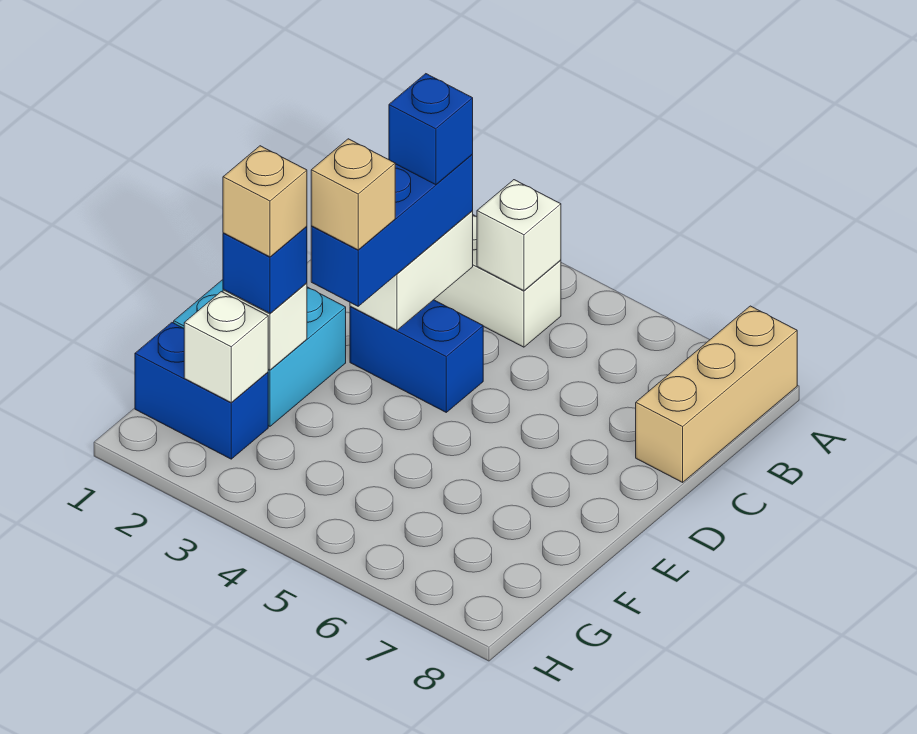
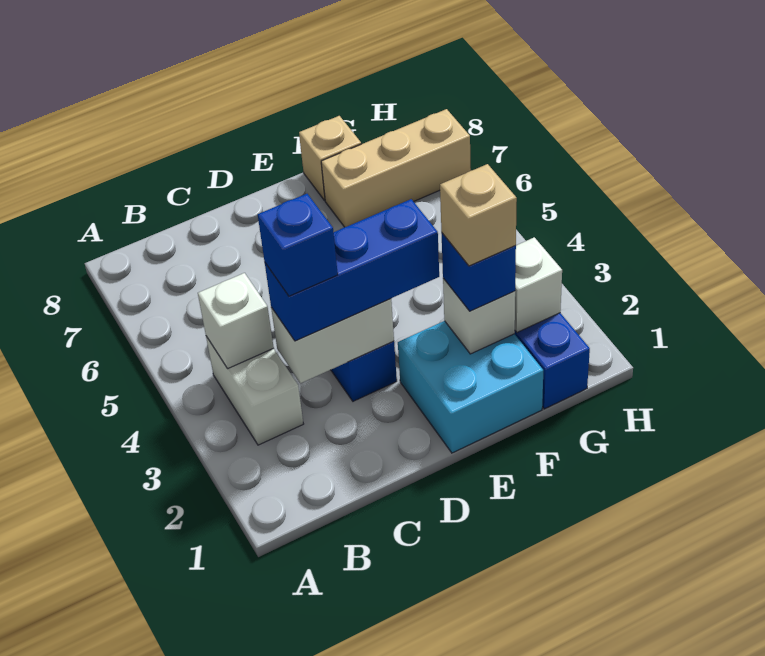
tan brick A8:C8 level 1 -> tan brick F7:H7 level 1
tan brick E3 level 4 -> tan brick F8 level 1

